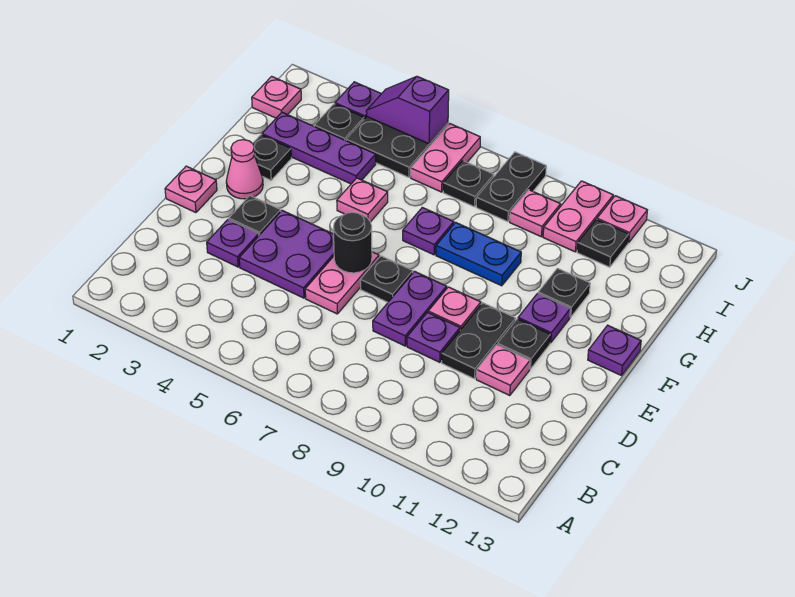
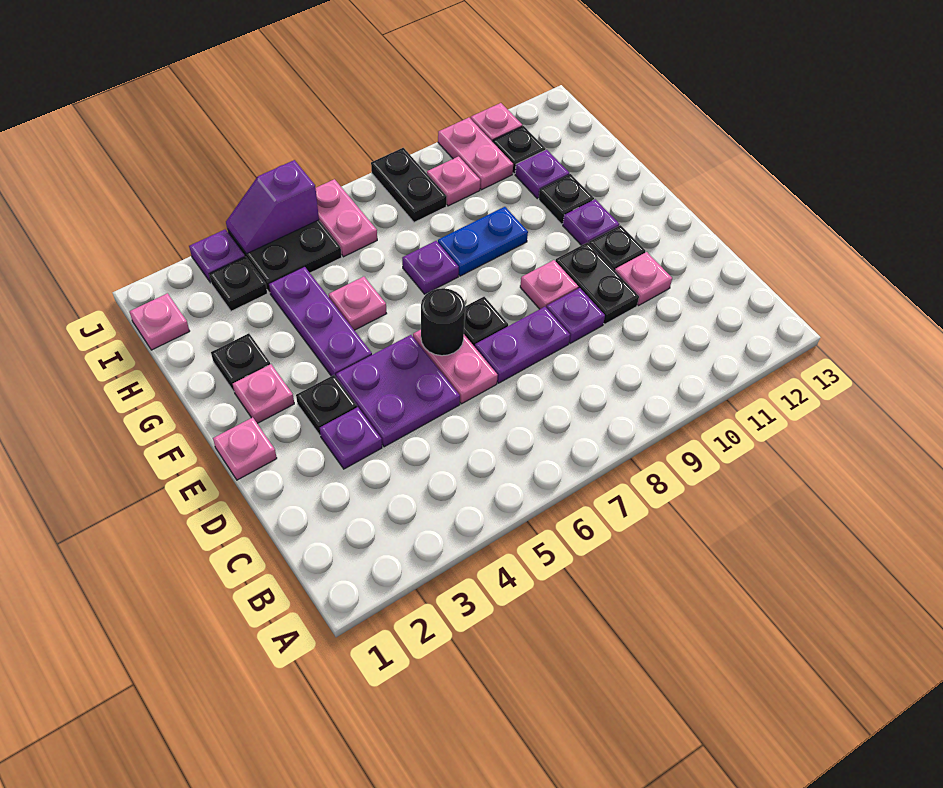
purple plate D8:E8 level 1 -> purple plate D7:D8 level 1
pink cone F2 level 1 -> pink plate F2 level 1
purple plate F13 level 1 -> purple plate H11 level 1
purple plate H2:H4 level 1 -> purple plate F4:H4 level 1
black plate I7 level 1 -> none

